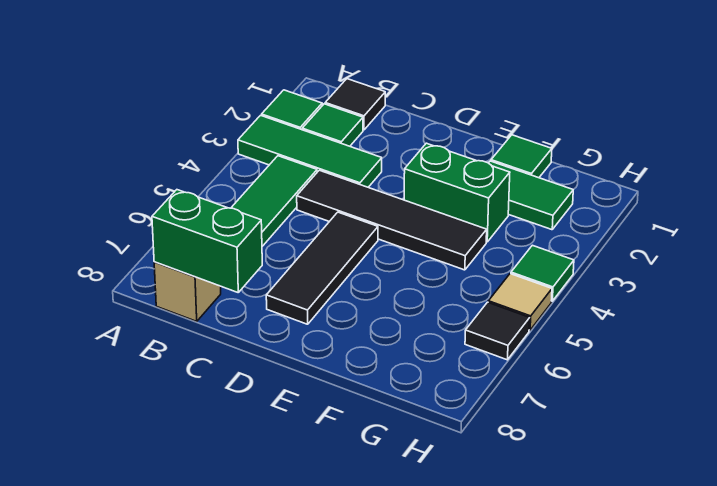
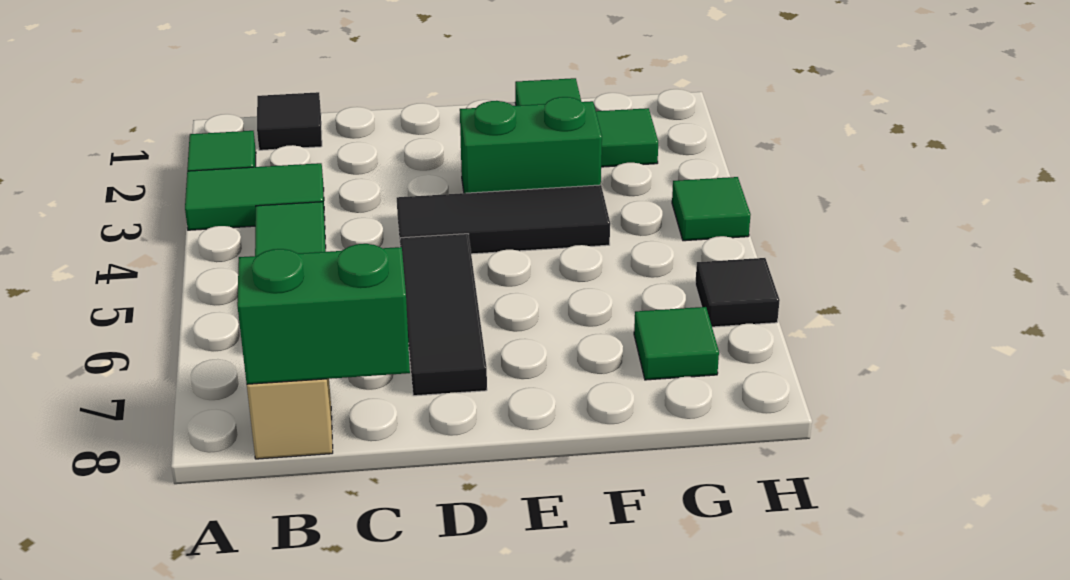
green tile A3:C3 level 1 -> green tile A3:B3 level 1
green tile B2 level 1 -> green tile G7 level 1
black tile C4:F4 level 1 -> black tile D4:F4 level 1
tan tile H5 level 1 -> none

